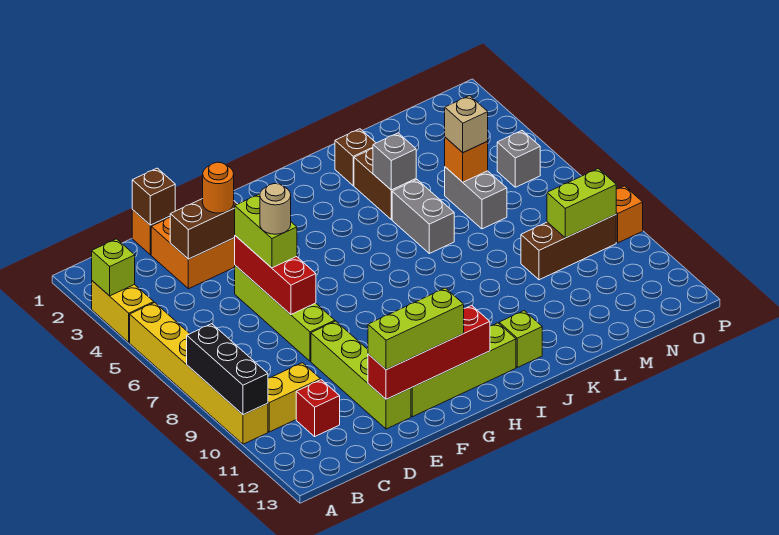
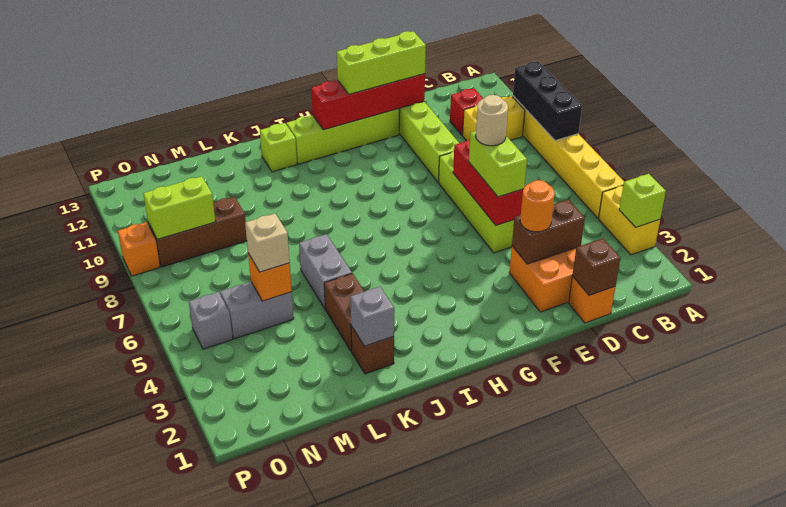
grey brick K4 level 2 -> grey brick K2 level 2
grey brick M5:M6 level 1 -> grey brick M5:N5 level 1

